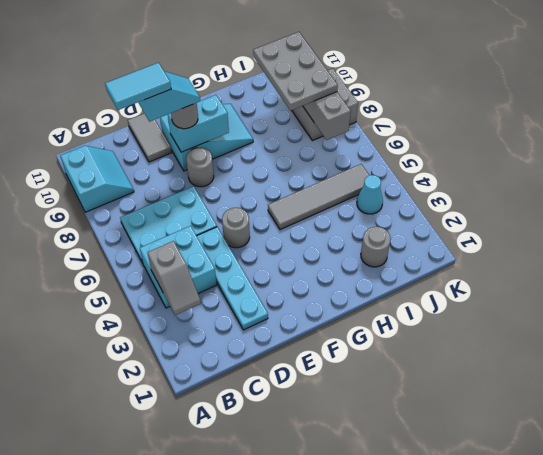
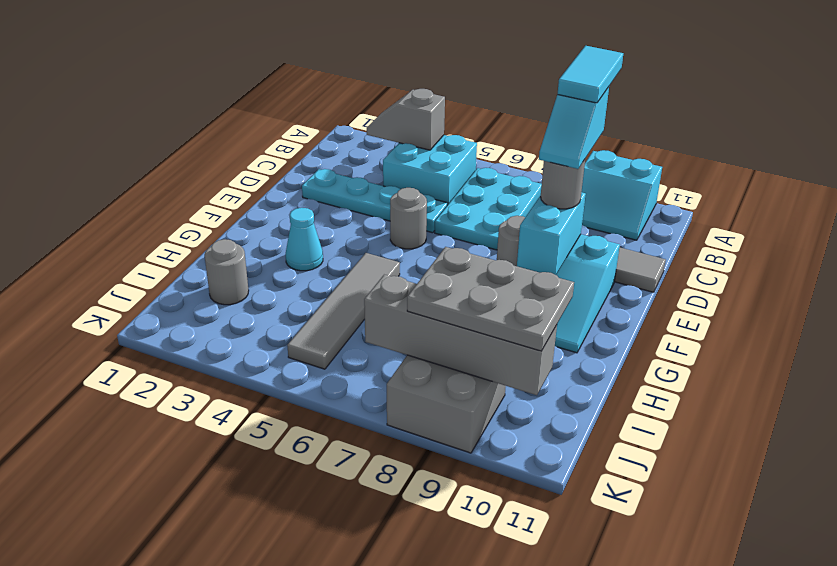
cyan cone J4 level 1 -> cyan cone G3 level 1

